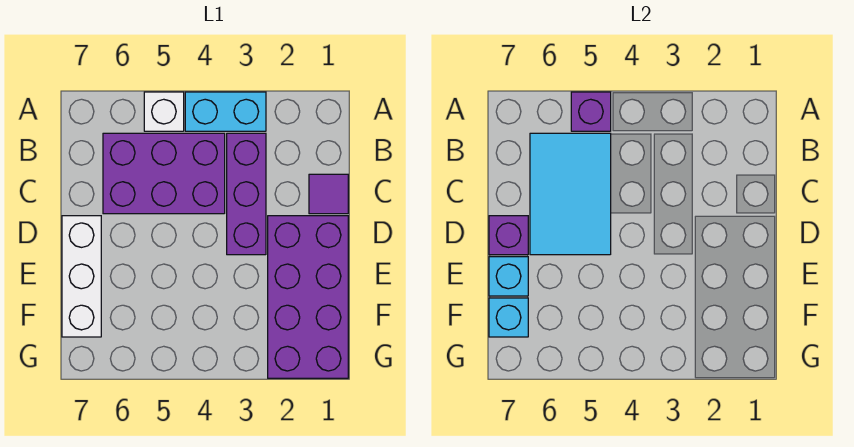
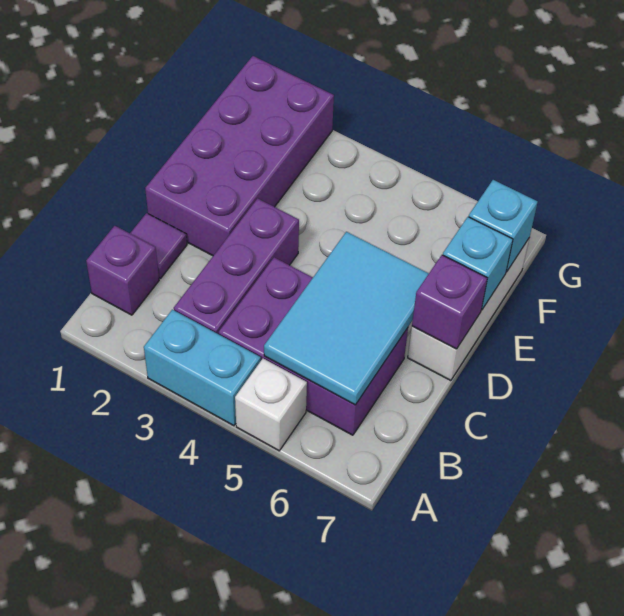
purple brick A5 level 2 -> purple brick B1 level 1

